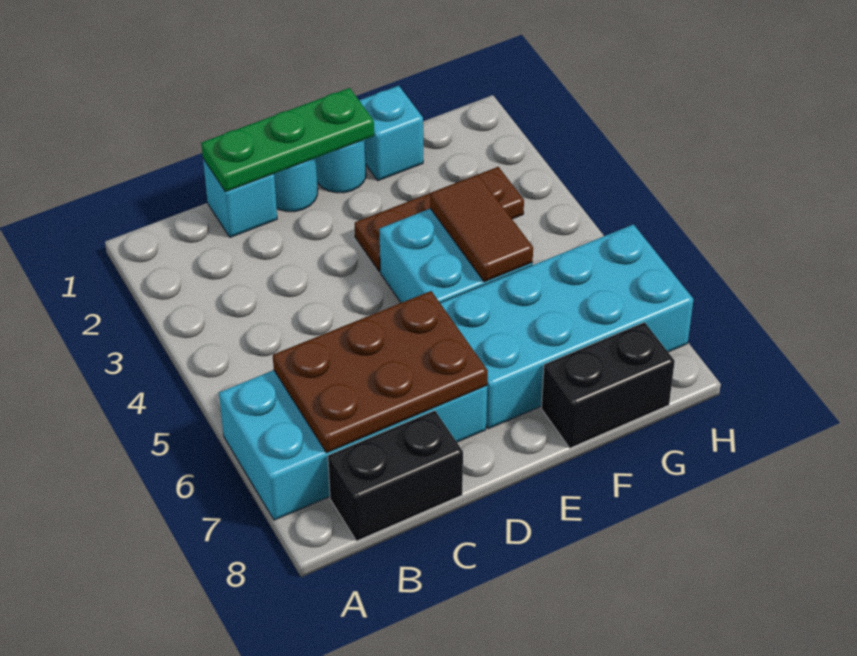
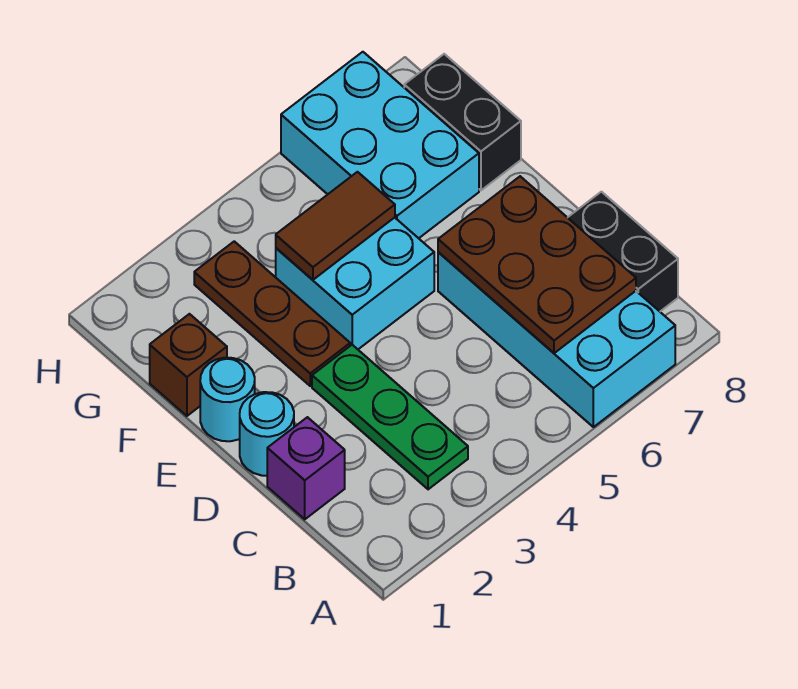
cyan brick C1 level 1 -> purple brick C1 level 1
green plate C1:E1 level 2 -> green plate B3:D3 level 1
cyan brick E6:H7 level 1 -> cyan brick F6:H7 level 1
cyan brick F1 level 1 -> brown brick F1 level 1

